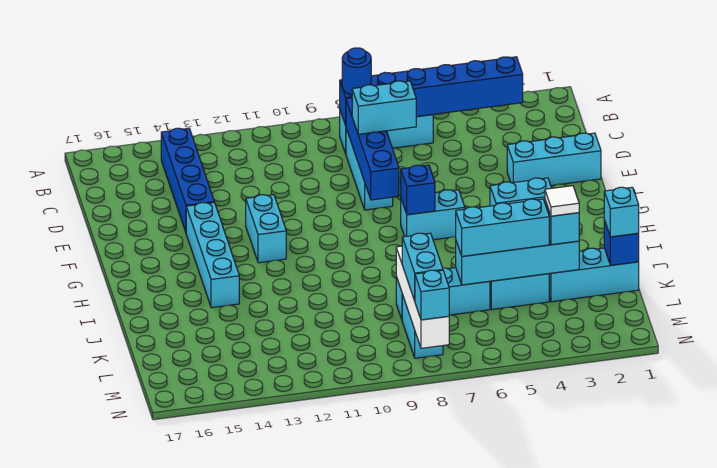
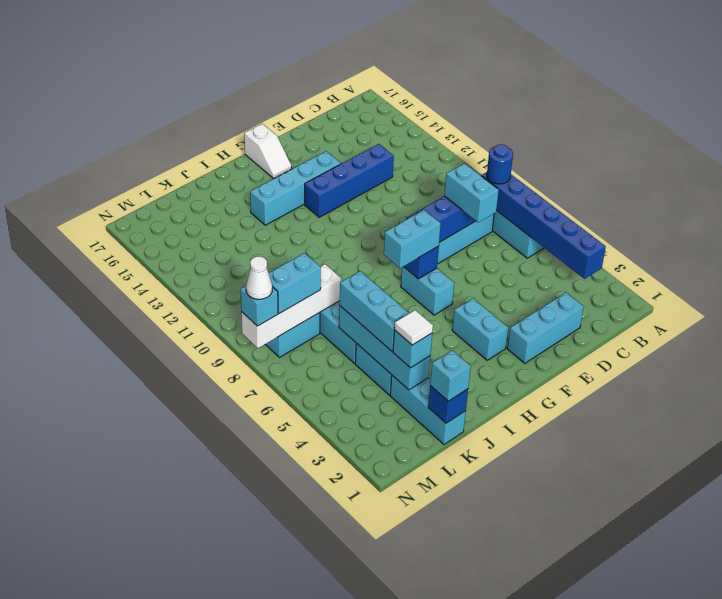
blue brick B14:E14 level 1 -> blue brick D13:G13 level 1
cyan brick E1:E3 level 1 -> cyan brick D2:F2 level 1
cyan brick F12:G12 level 1 -> cyan brick G7:H7 level 3
none -> white slope G16:G17 level 1 top 17
none -> white cone N8 level 4

